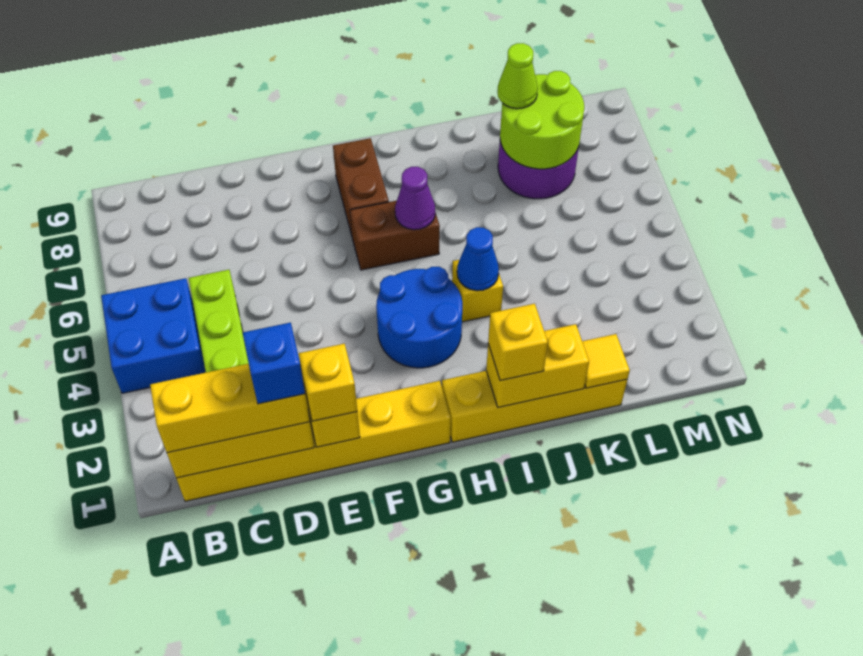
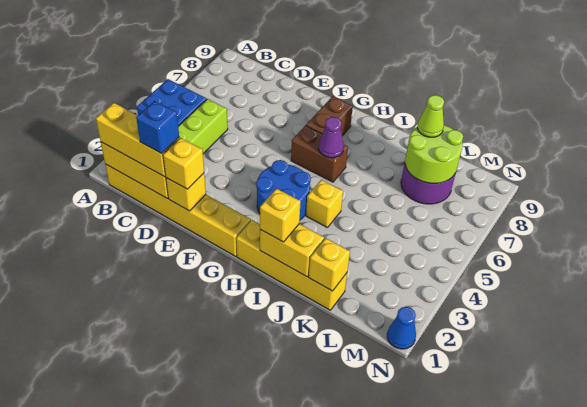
blue cone I4 level 2 -> blue cone N1 level 1
yellow tile K1 level 2 -> yellow brick K1 level 2

